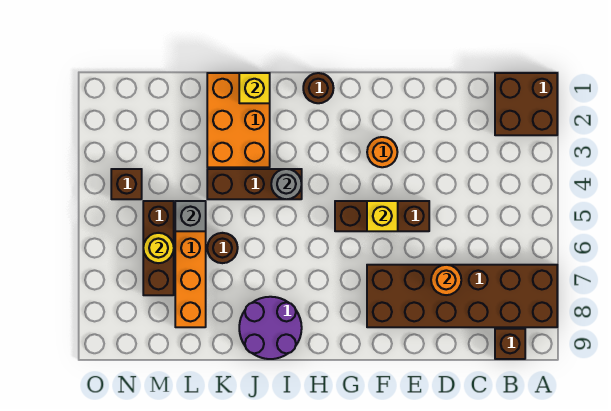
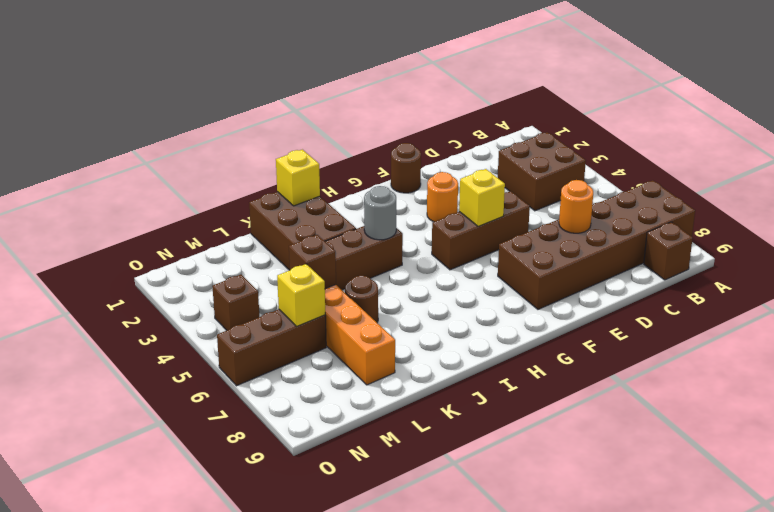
brown brick A1:B2 level 1 -> brown brick B3:C4 level 1
brown round brick H1 level 1 -> brown round brick F1 level 1
purple round brick I8:J9 level 1 -> none
orange brick J1:K3 level 1 -> brown brick J1:K3 level 1
grey brick L5 level 2 -> brown brick L5 level 2
brown brick M5:M7 level 1 -> brown brick M6:O6 level 1
yellow round brick M6 level 2 -> yellow brick M6 level 2

